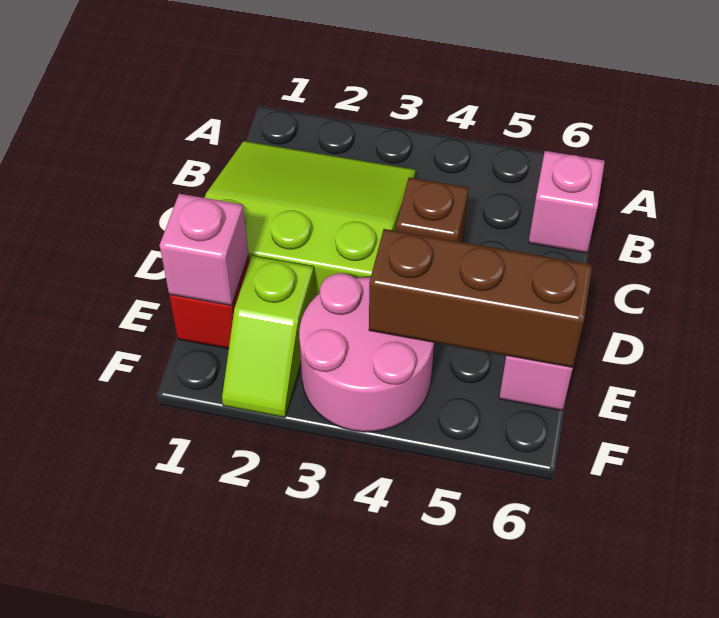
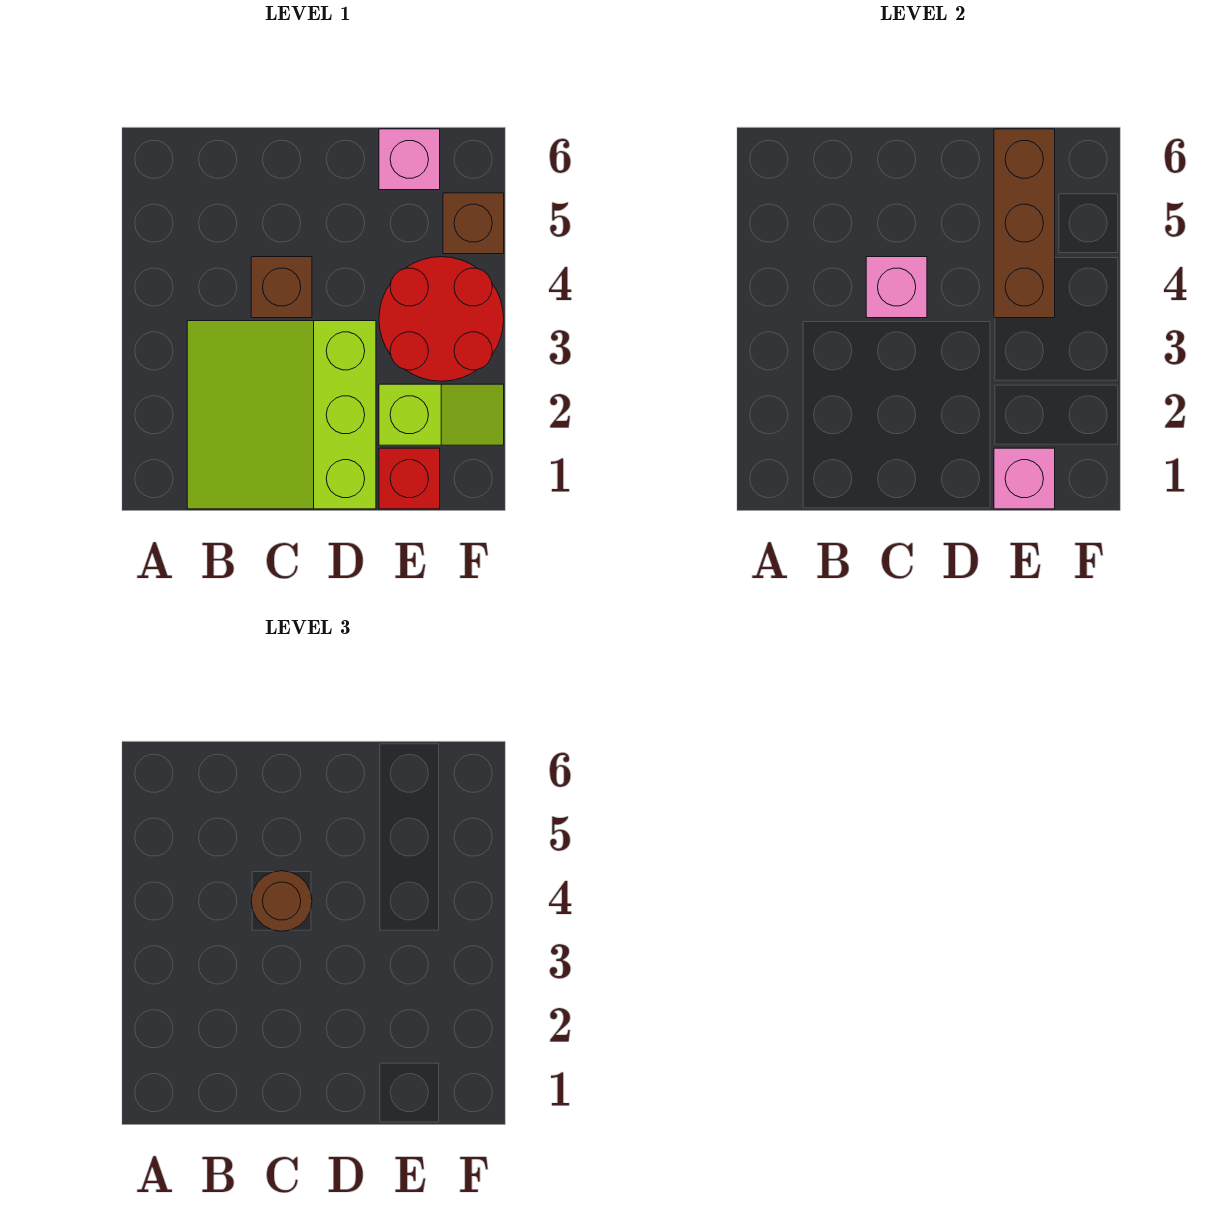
pink brick B6 level 1 -> pink brick C4 level 2
none -> brown round brick C4 level 3
pink round brick E3:F4 level 1 -> red round brick E3:F4 level 1
none -> brown brick F5 level 1

